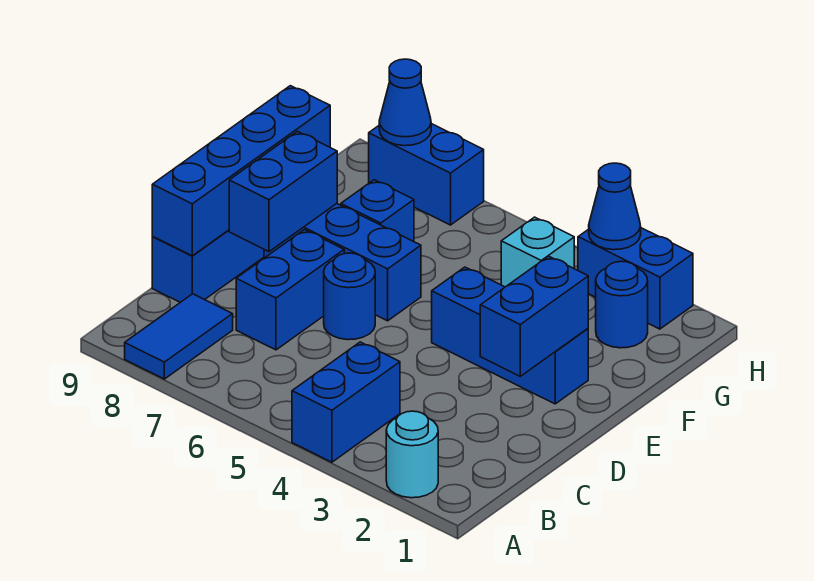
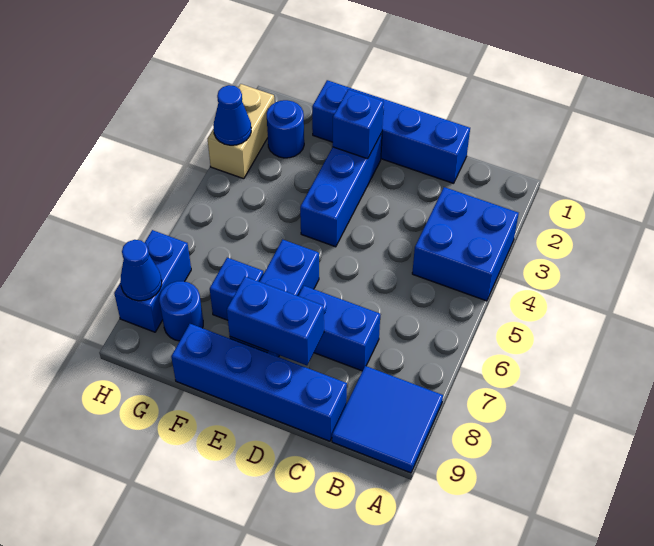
cyan round brick A2 level 1 -> none
blue brick A4:B4 level 1 -> blue brick A3:B4 level 1
blue tile A8:B8 level 1 -> blue tile A8:B9 level 1
blue brick C9:F9 level 2 -> blue brick C1:F1 level 1
blue brick D2:E2 level 2 -> blue brick E2 level 2
blue round brick D6 level 1 -> blue round brick G8 level 1
cyan brick G4 level 1 -> none
blue brick H2:H3 level 1 -> tan brick H2:H3 level 1

